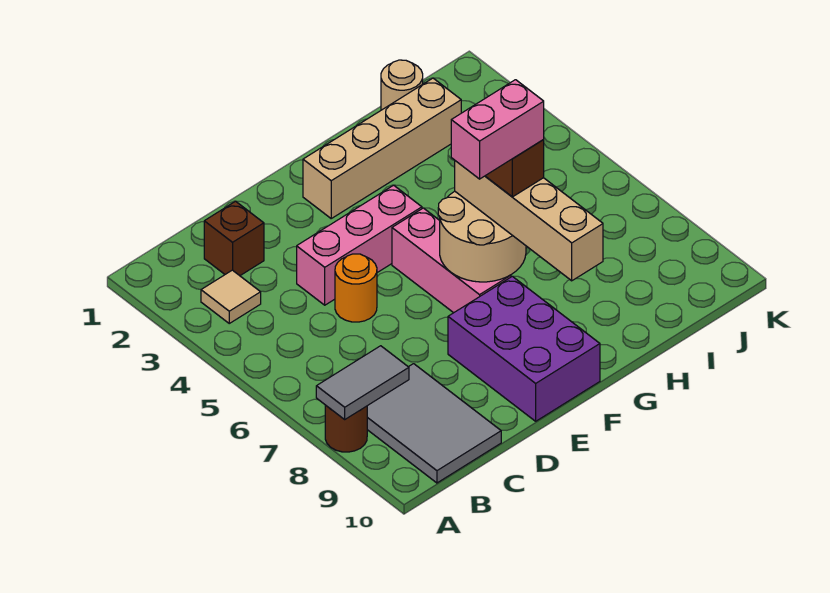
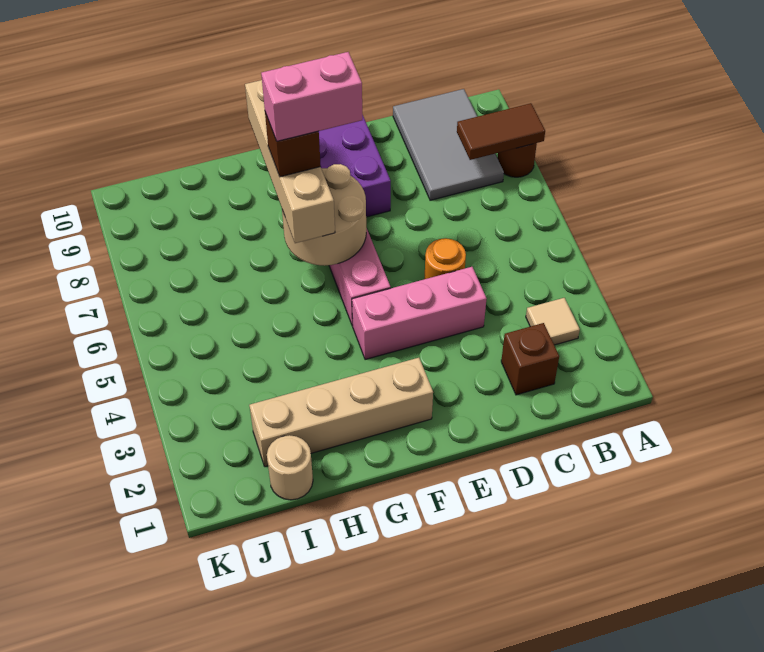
grey tile A8:B8 level 2 -> brown tile A8:B8 level 2

